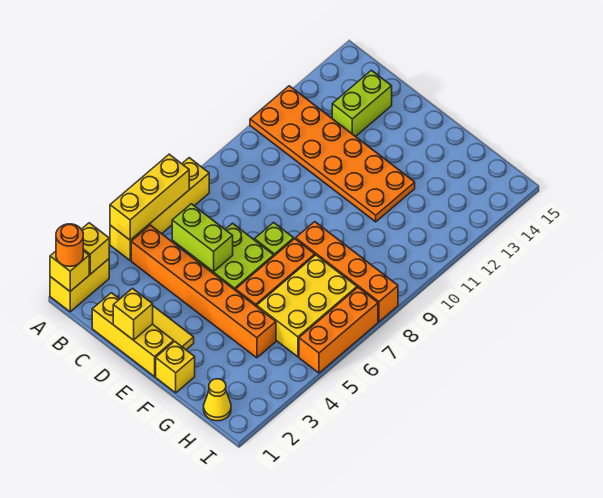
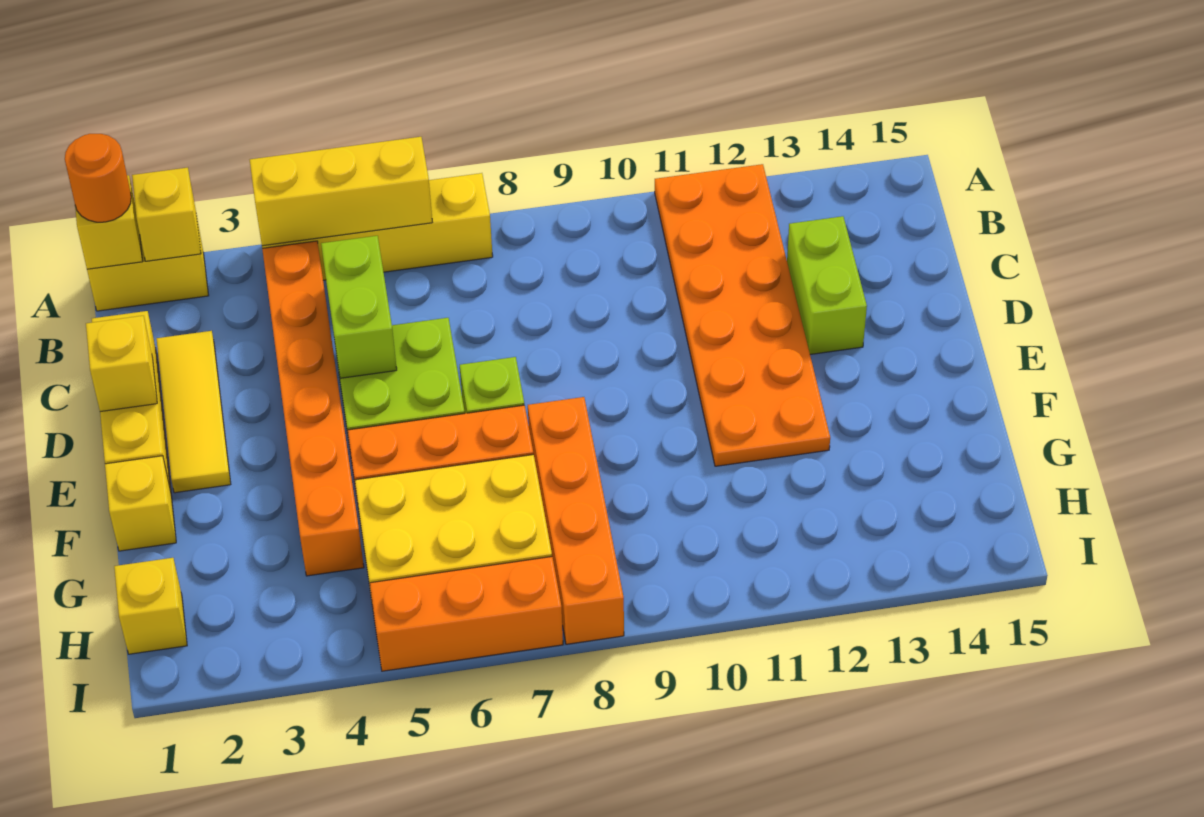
lime brick C13:C14 level 1 -> lime brick C13:D13 level 1
yellow cone H1 level 1 -> yellow brick H1 level 1

